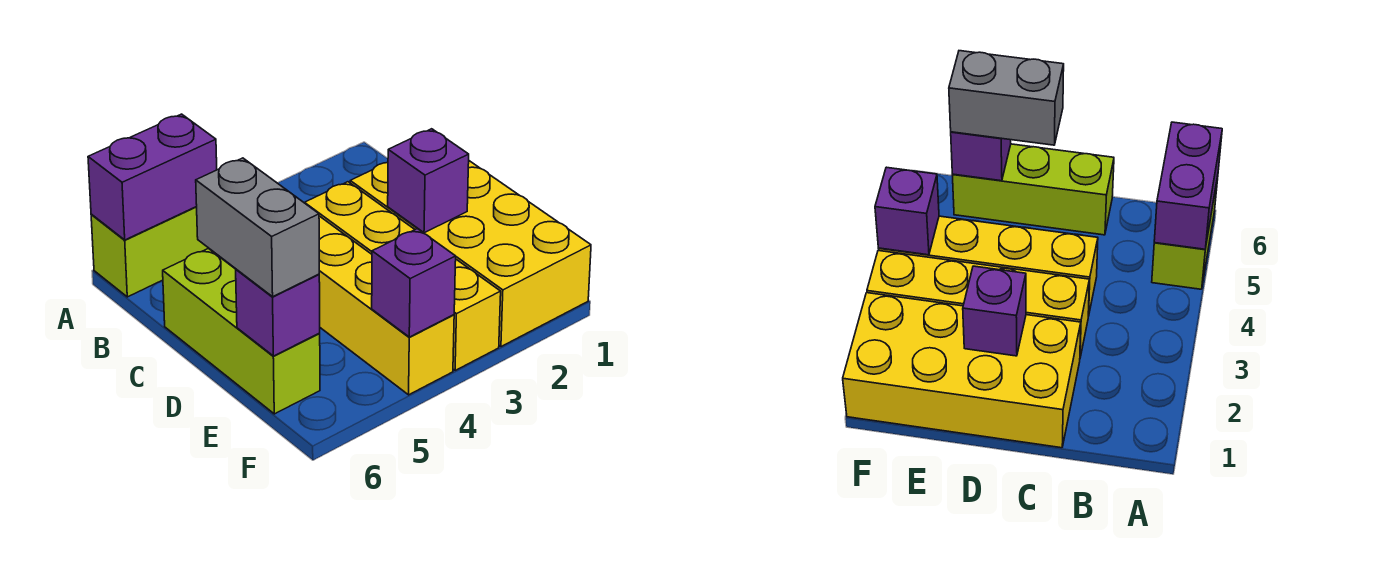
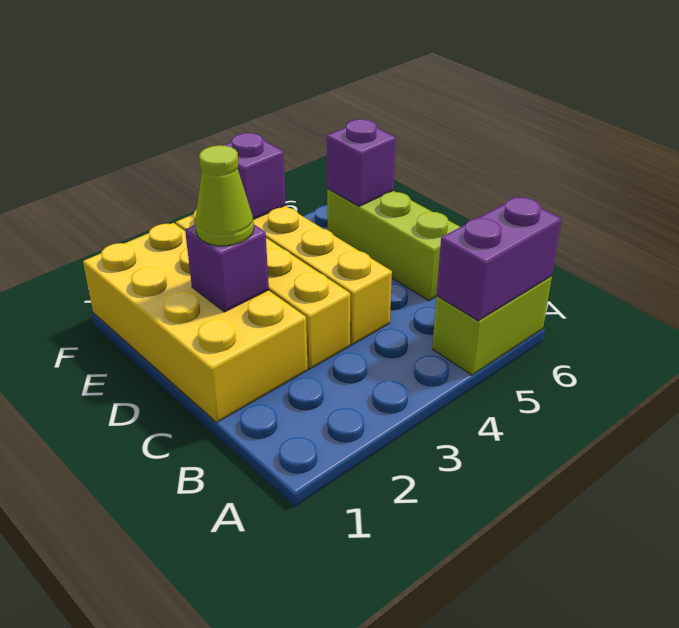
none -> lime cone D2 level 3
grey brick D6:E6 level 3 -> none

